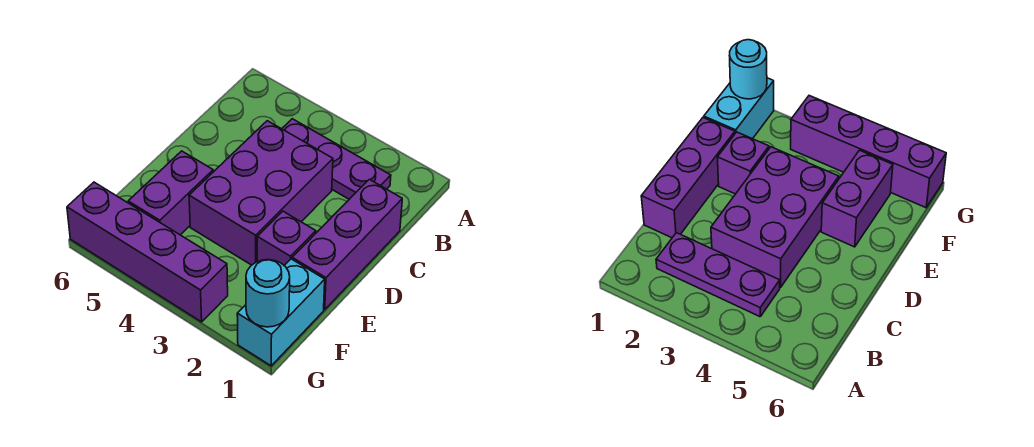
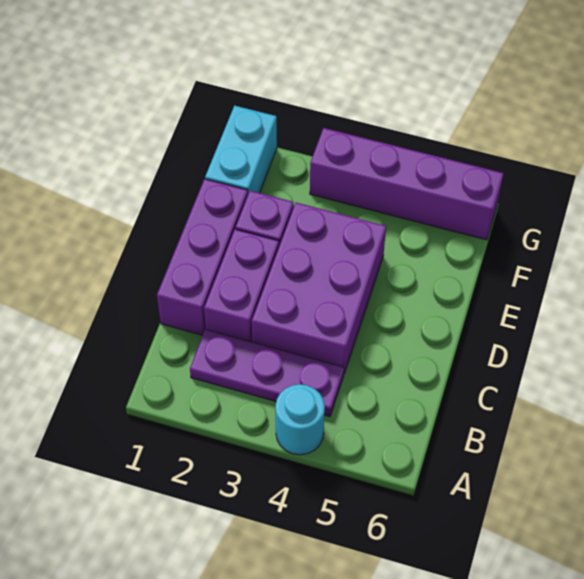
purple brick E5:F5 level 1 -> purple brick C2:D2 level 1
cyan round brick G1 level 2 -> cyan round brick A4 level 1

